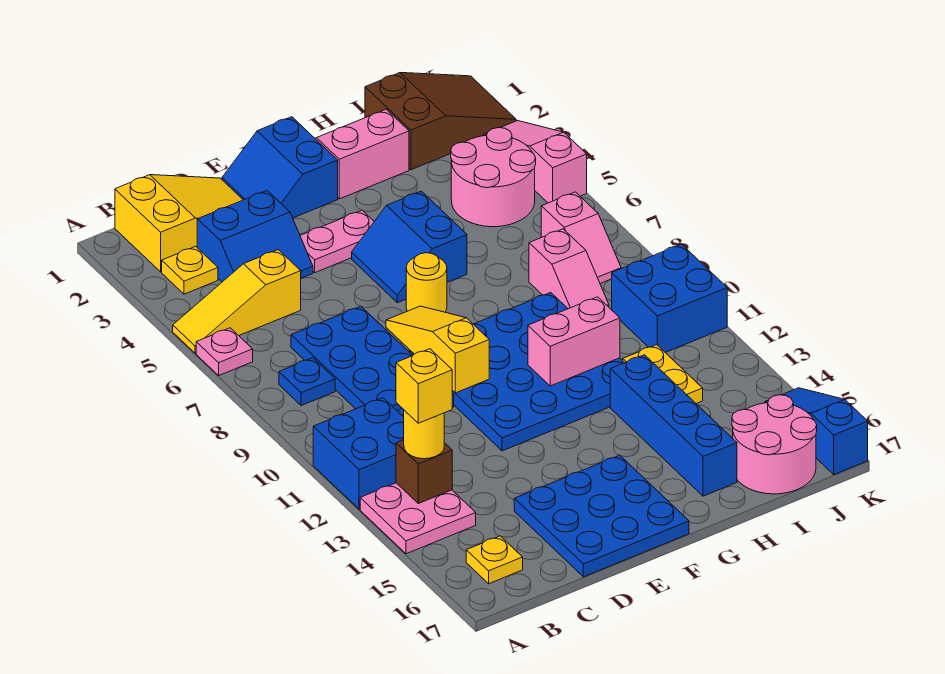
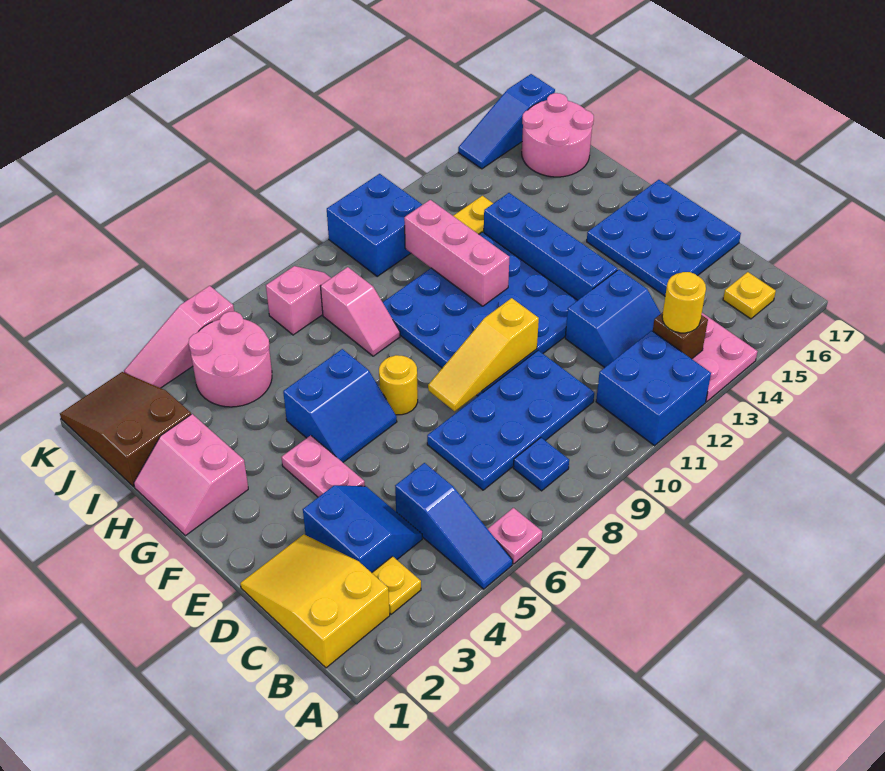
yellow slope A5:C5 level 1 top C -> blue slope A5:C5 level 1 top C
yellow brick B13 level 4 -> none
blue slope E1:F2 level 1 top F -> blue slope C12:D13 level 1 top D
pink brick G11:H11 level 2 -> pink brick G11:I11 level 2
blue brick H13:H16 level 1 -> blue brick E13:H13 level 1
pink slope I8:I9 level 1 top 8 -> pink slope H8:I8 level 1 top I

